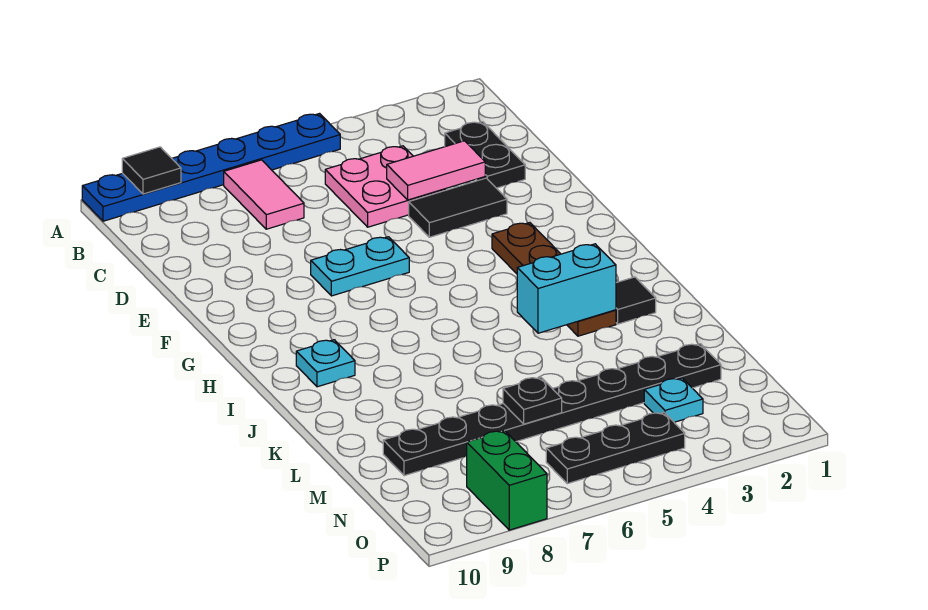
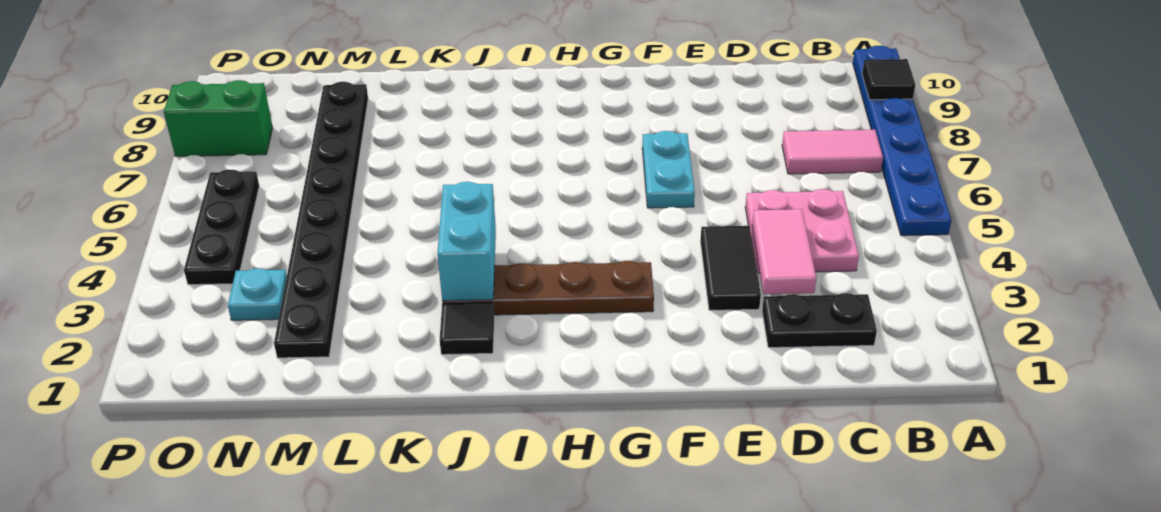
cyan plate I9 level 1 -> none
black plate M6 level 2 -> none

